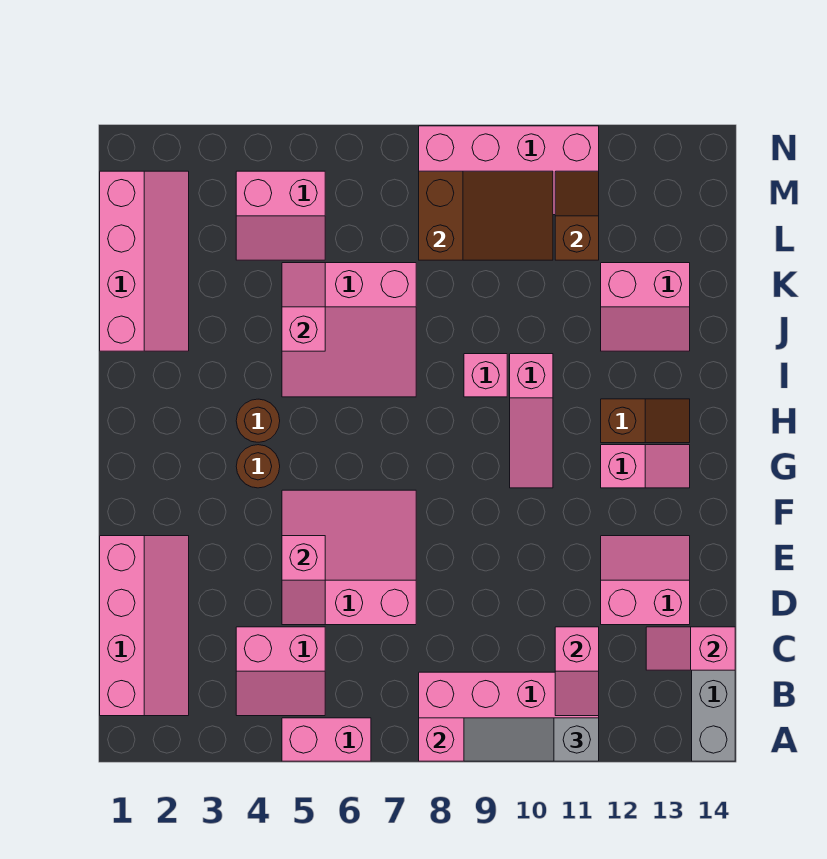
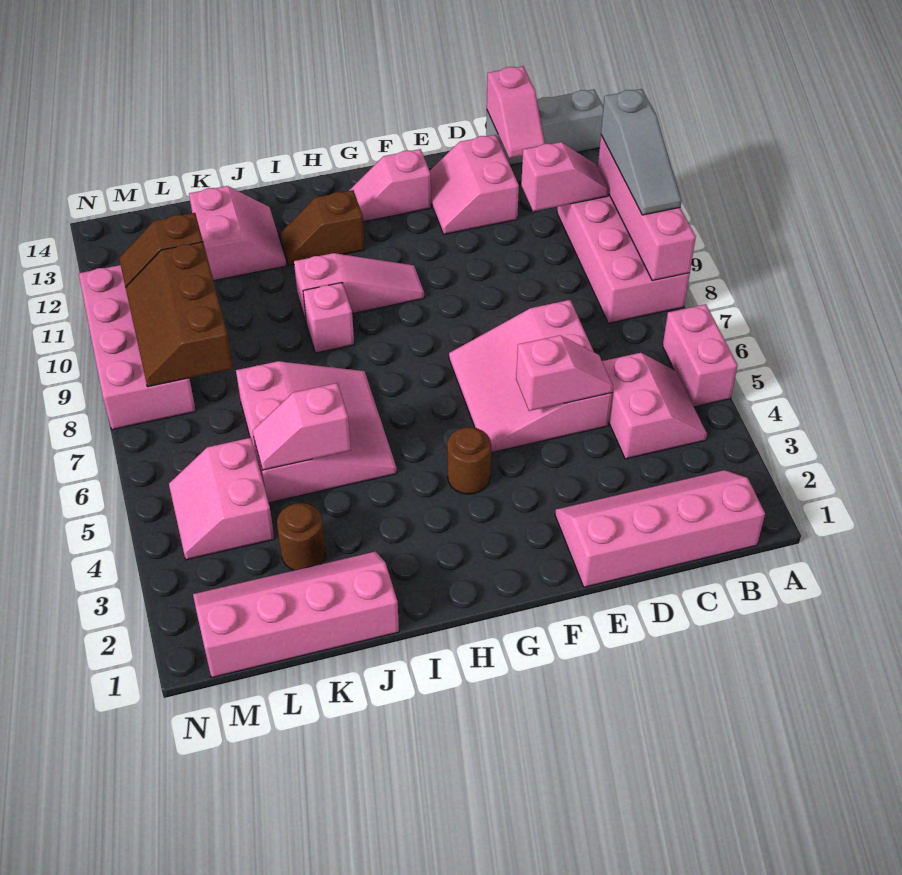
pink slope G12:G13 level 1 top 12 -> pink slope F13:G13 level 1 top F
brown round brick H4 level 1 -> brown round brick K3 level 1
brown slope H12:H13 level 1 top 12 -> brown slope H12:I12 level 1 top H
pink slope L4:M5 level 1 top M -> pink slope L4:M5 level 1 top L
brown slope L8:M10 level 2 top 8 -> brown slope L8:M10 level 2 top L

